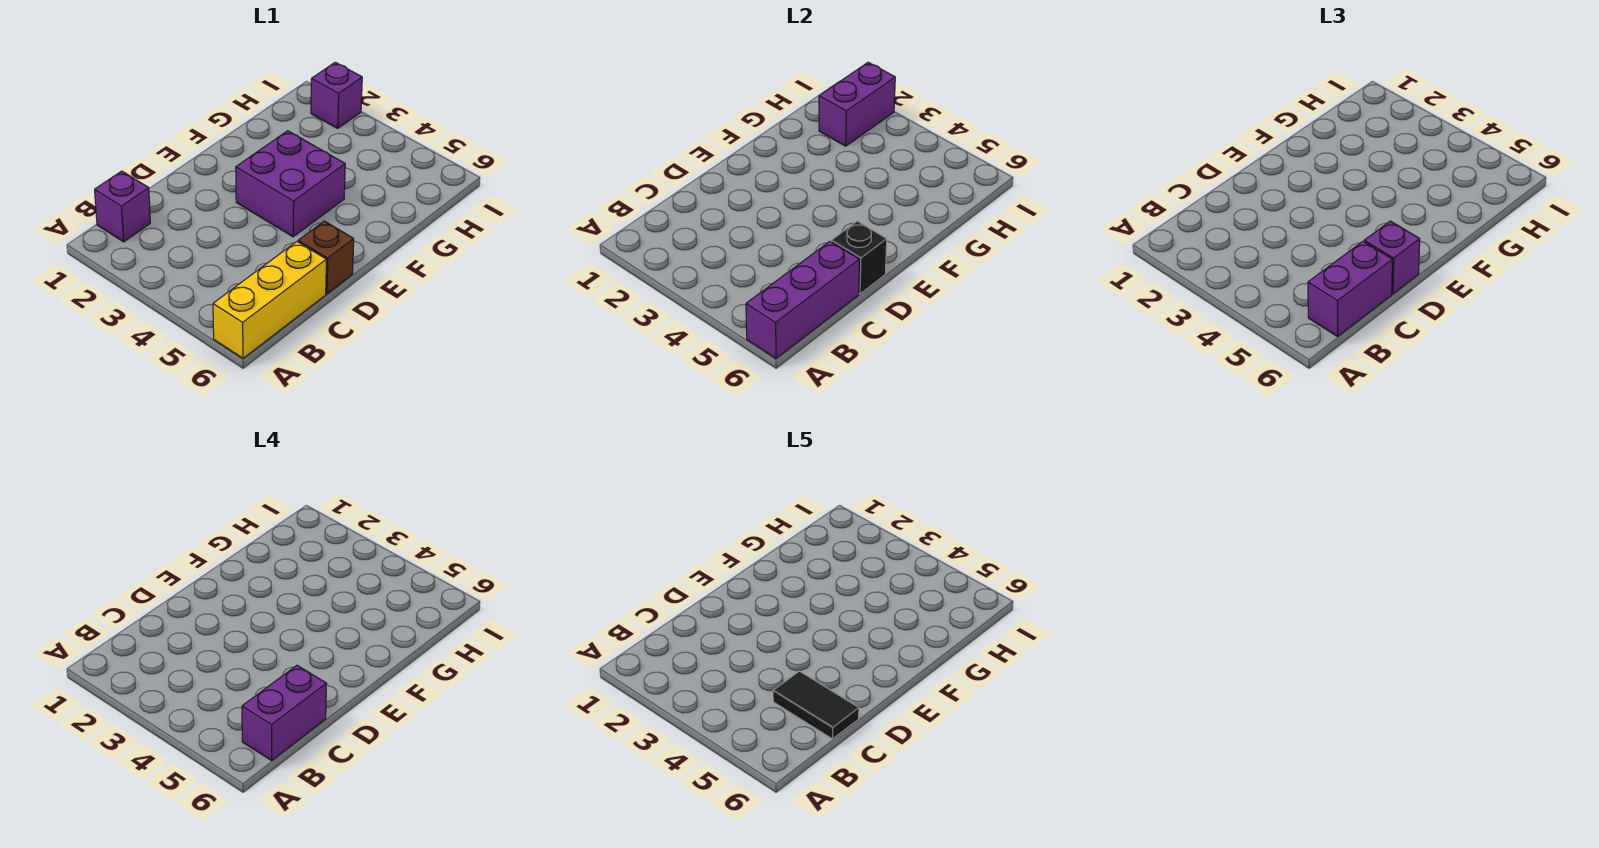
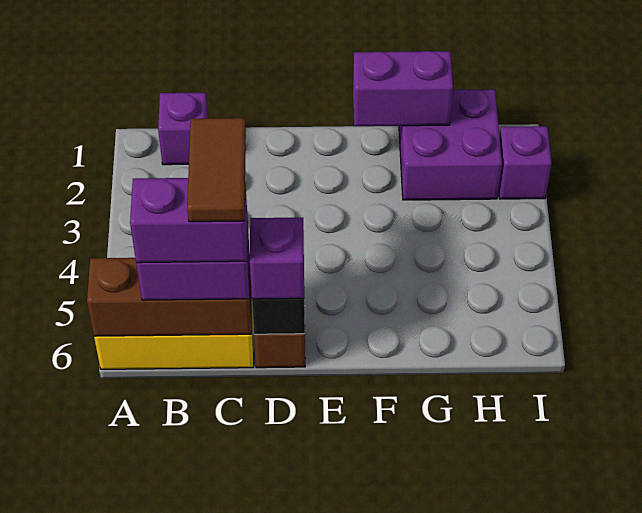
purple brick A6:C6 level 2 -> brown brick A6:C6 level 2
black tile C5:C6 level 5 -> brown tile C5:C6 level 5
purple brick E3:F4 level 1 -> purple brick G1:H2 level 1
purple brick H2:I2 level 2 -> purple brick F1:G1 level 2

